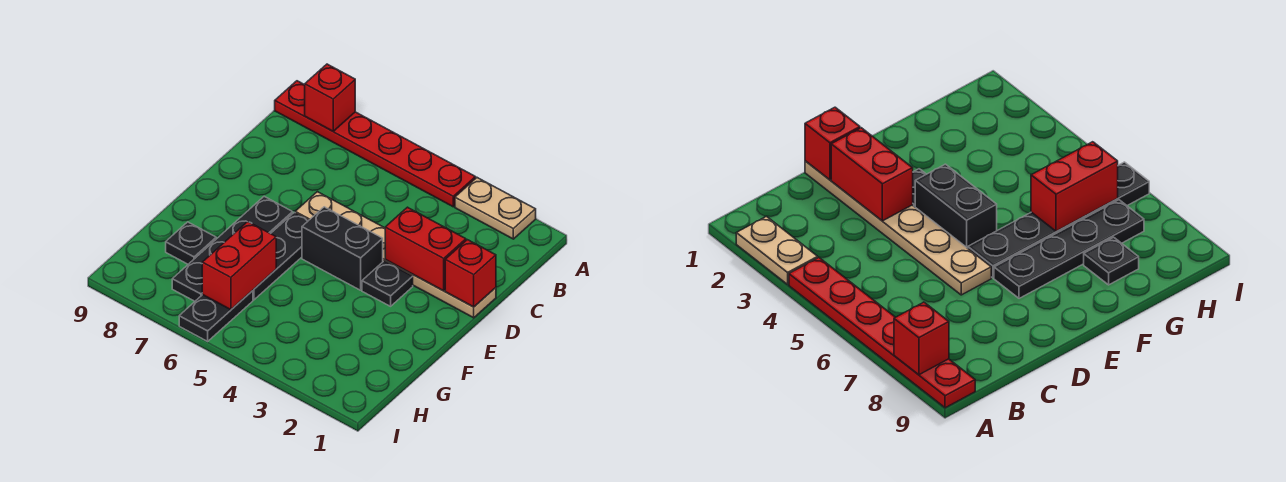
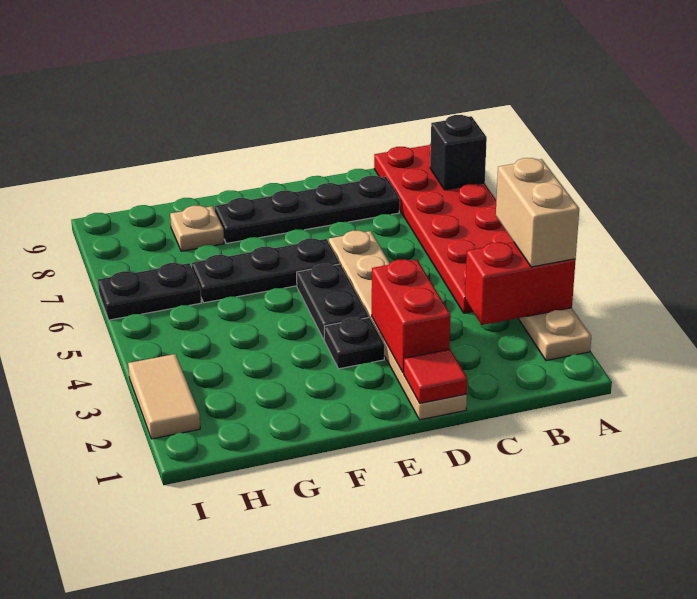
none -> tan brick A3:A4 level 3
red plate A4:A9 level 1 -> red plate A4:B9 level 1
red brick A8 level 2 -> black brick A8 level 2
red brick D1 level 2 -> red tile D1 level 2
black brick E4:E5 level 1 -> black plate E4:E5 level 1
black plate E7:H7 level 1 -> black plate C8:F8 level 1
red brick G6:H6 level 2 -> red brick A3:B3 level 2
black plate G8 level 1 -> tan plate G8 level 1
none -> tan tile I2:I3 level 1

